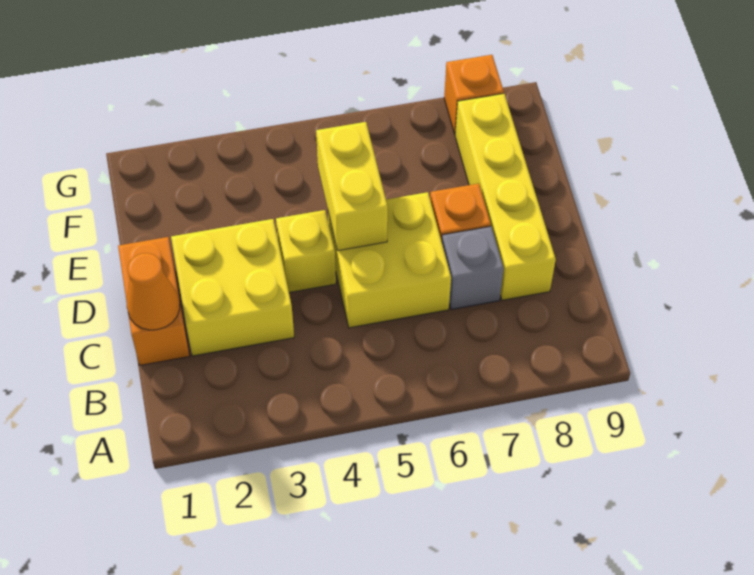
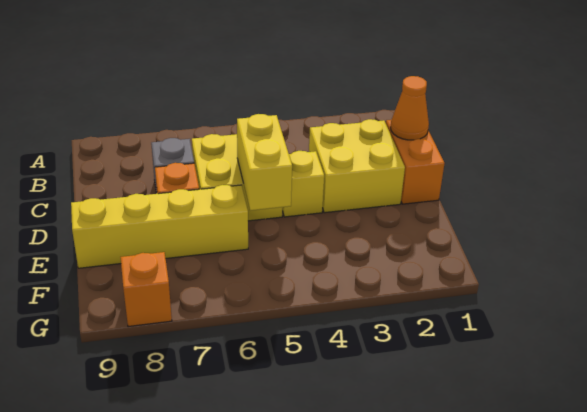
yellow brick C8:F8 level 1 -> yellow brick E6:E9 level 1

